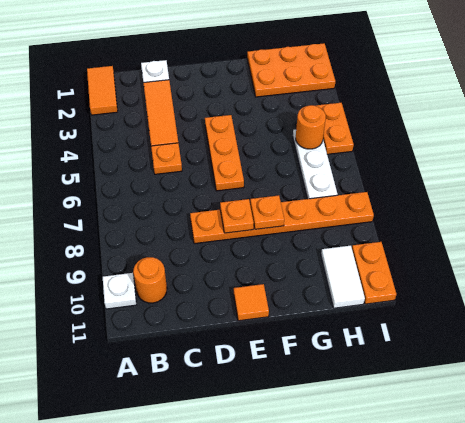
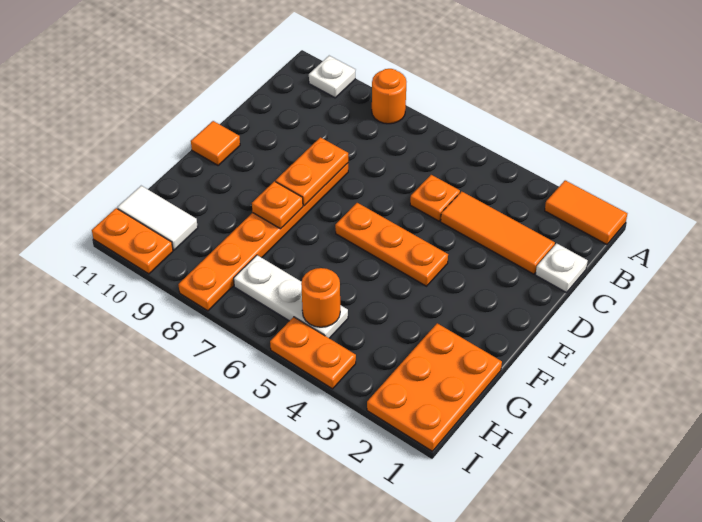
orange round brick B10 level 1 -> orange round brick A8 level 1
orange plate E8 level 2 -> orange plate D8:E8 level 2

